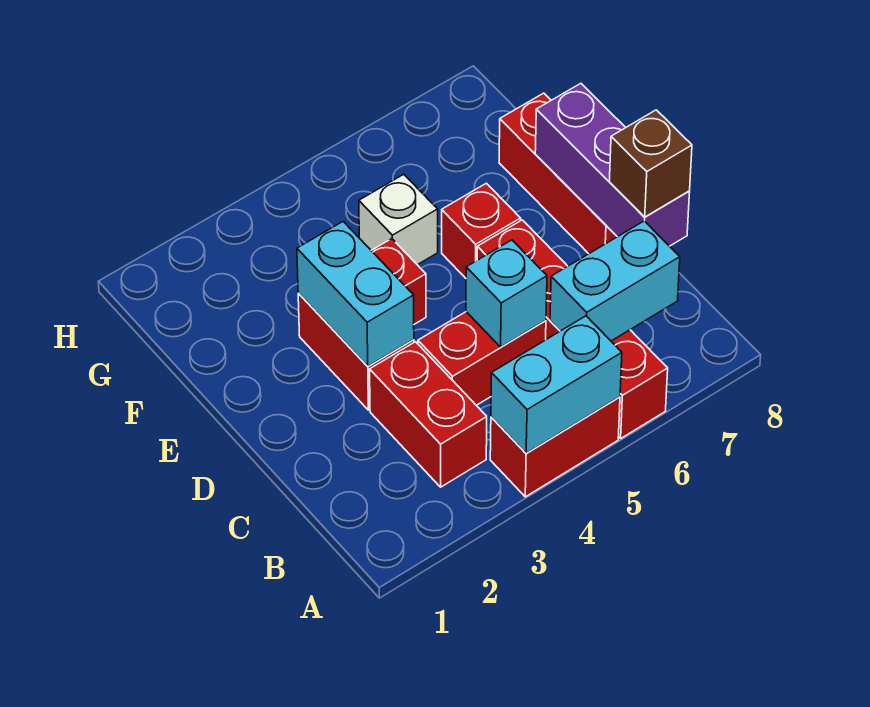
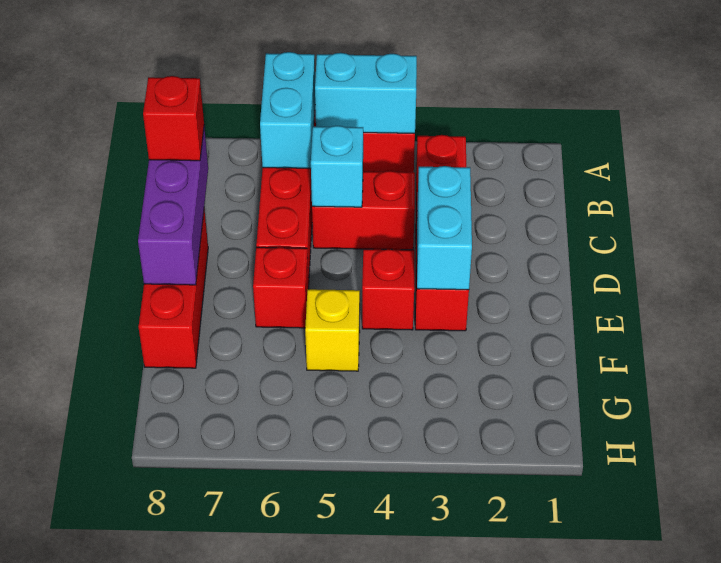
cyan brick B6:B7 level 2 -> cyan brick A6:B6 level 2
brown brick C8 level 3 -> red brick C8 level 3
white brick F5 level 1 -> yellow brick F5 level 1

